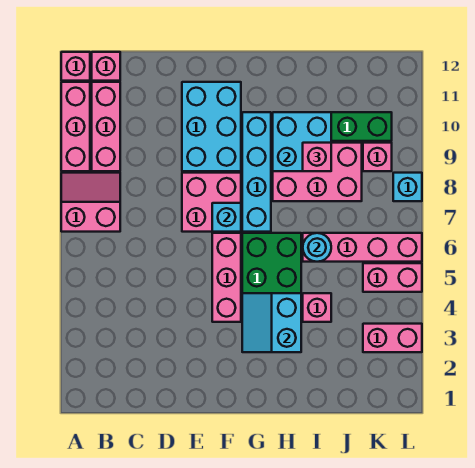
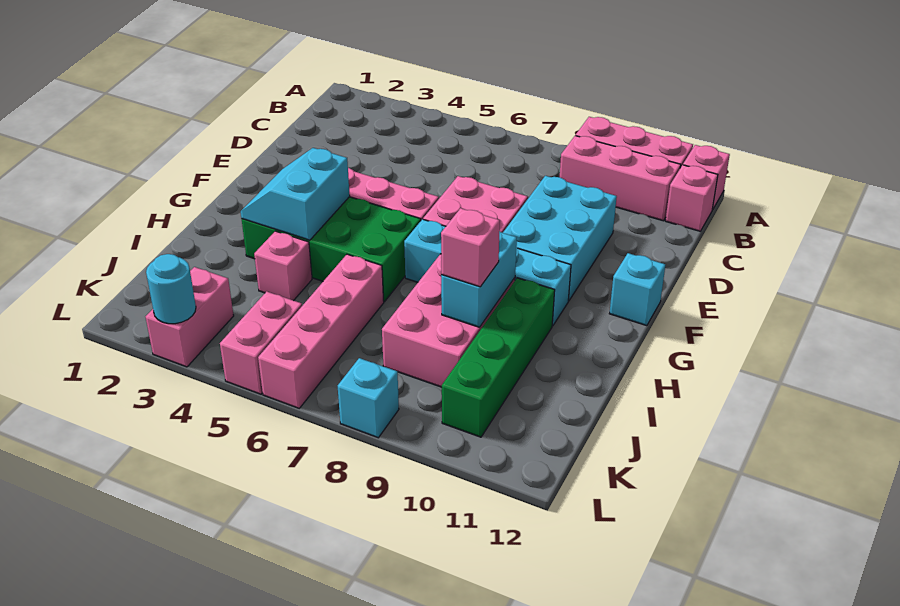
pink slope A7:B8 level 1 top 7 -> none
cyan brick E9:F11 level 1 -> cyan brick D9:F10 level 1
cyan brick F7 level 2 -> cyan brick F12 level 1
cyan slope G3:H4 level 2 top H -> cyan slope G3:H4 level 2 top 4
cyan brick H9:I10 level 2 -> cyan brick H9:I9 level 2
cyan round brick I6 level 2 -> cyan round brick L3 level 2
pink brick K9 level 1 -> none

